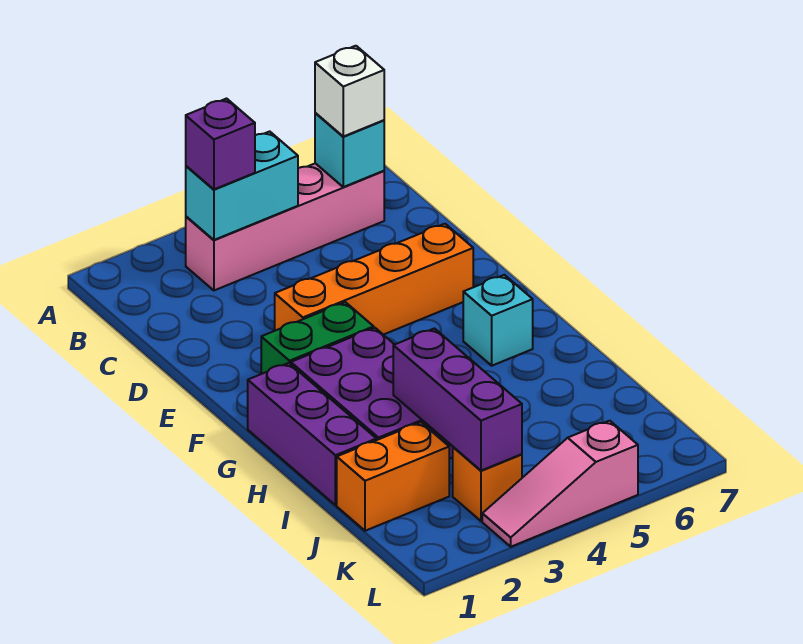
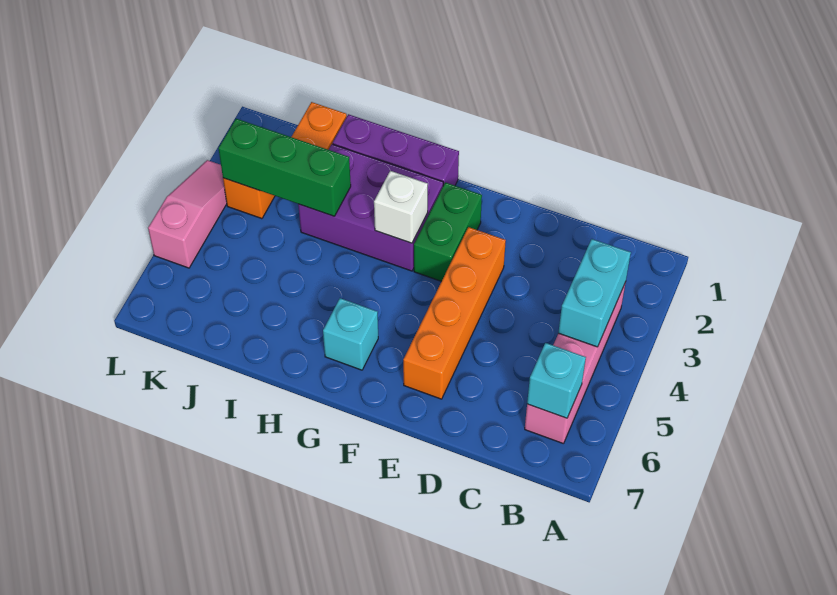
purple brick B3 level 3 -> none
white brick B6 level 3 -> white brick G3 level 2
purple brick I3:K3 level 2 -> green brick I3:K3 level 2

